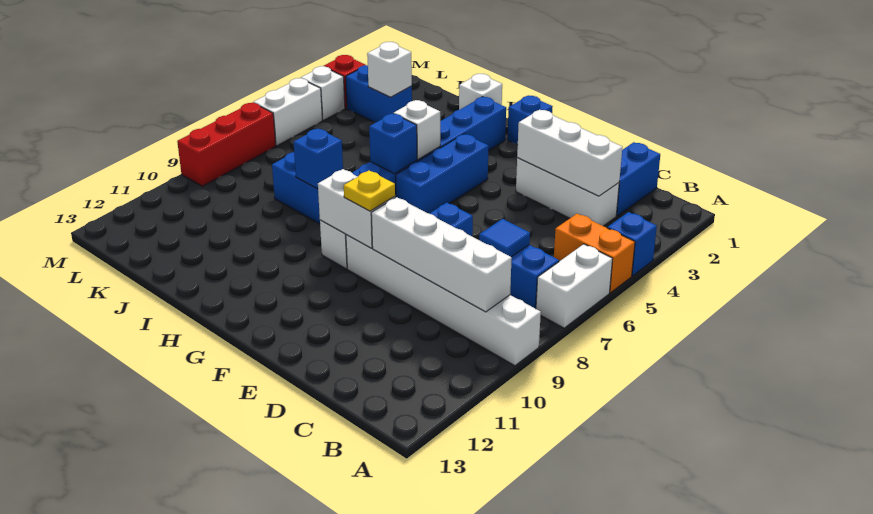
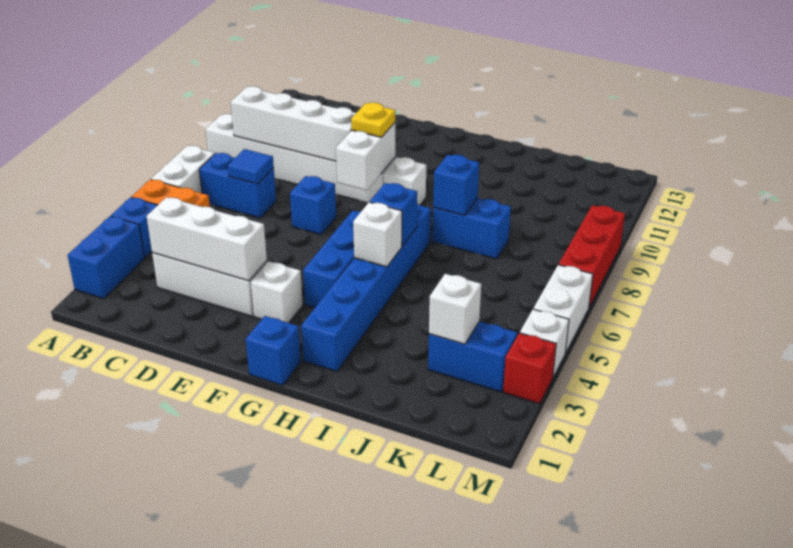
blue brick C1:C2 level 1 -> blue brick A2:A3 level 1
white brick F9:G9 level 2 -> white brick F8:F9 level 2
white brick I1 level 1 -> white brick F3 level 1

